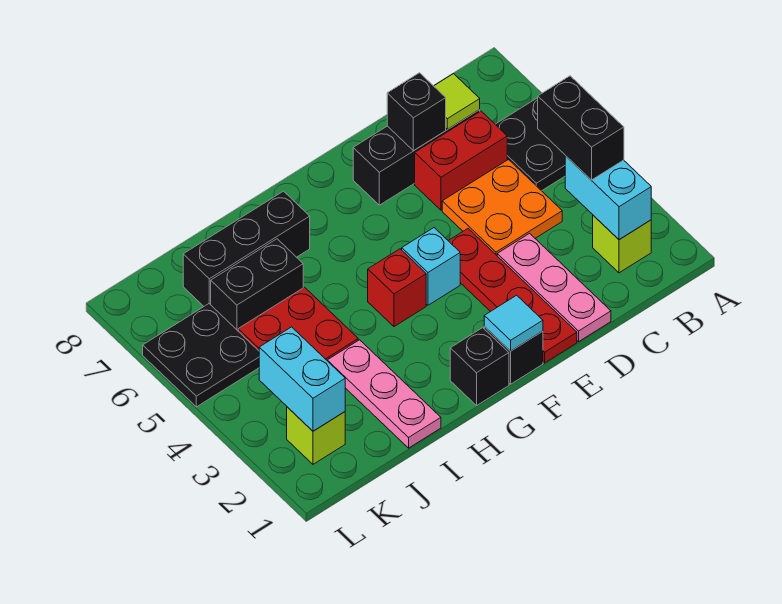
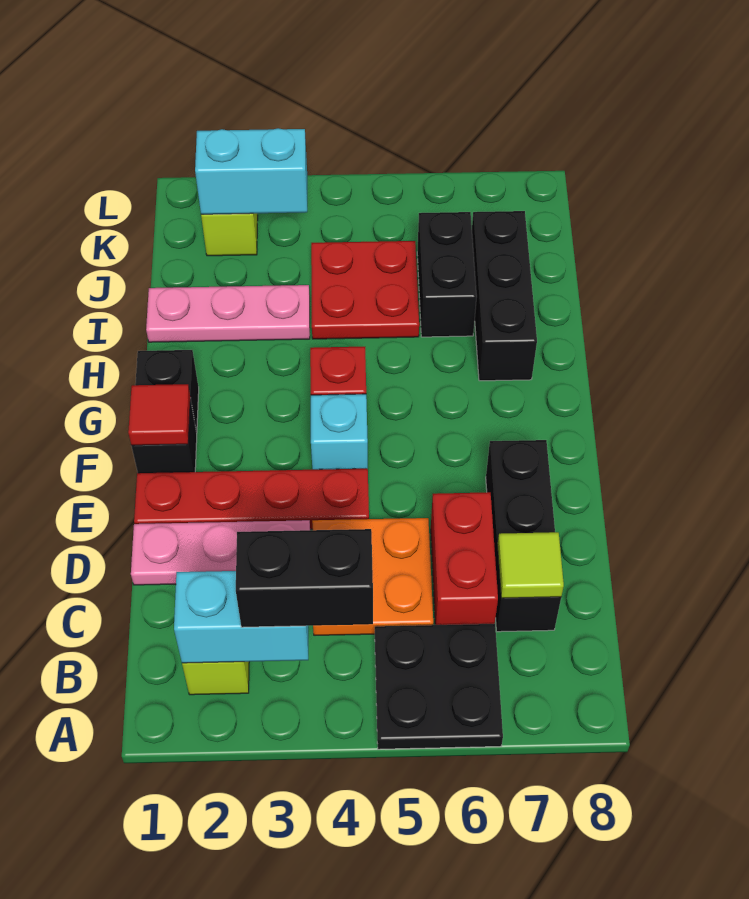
black brick D7 level 2 -> none
cyan tile F1 level 2 -> red tile F1 level 2
black plate K5:L6 level 1 -> none

